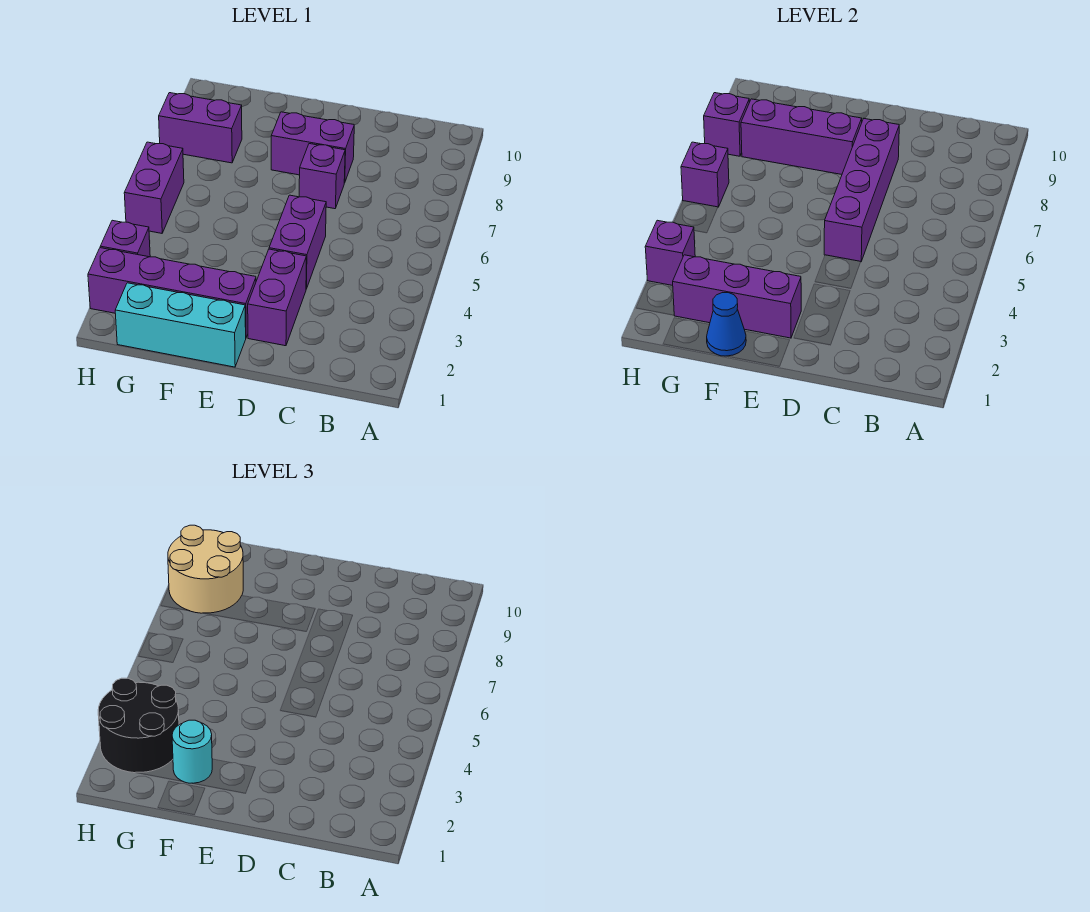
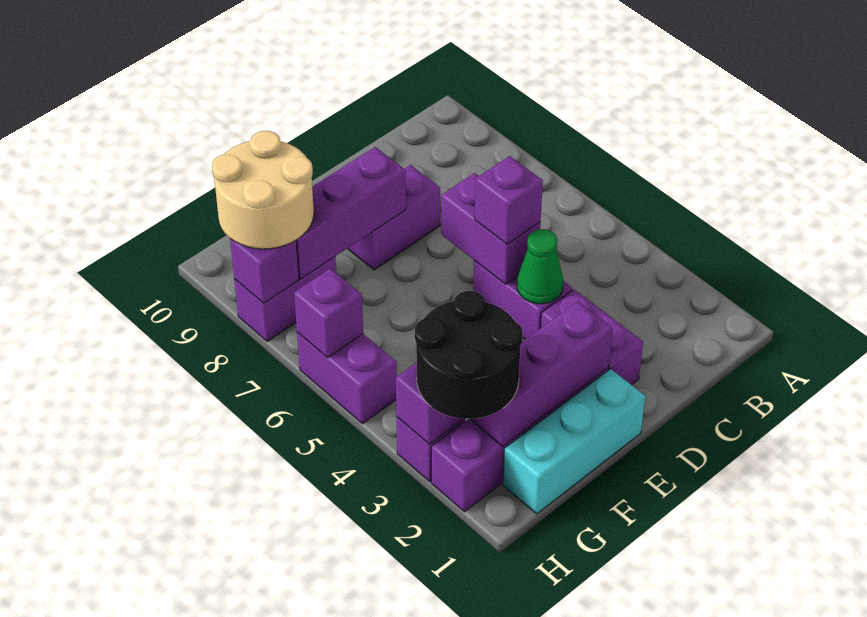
none -> green cone D4 level 2
purple brick D5:D8 level 2 -> purple brick D5:D6 level 2
purple brick D7 level 1 -> purple brick D5 level 3
blue cone F1 level 2 -> none
cyan round brick F2 level 3 -> none

